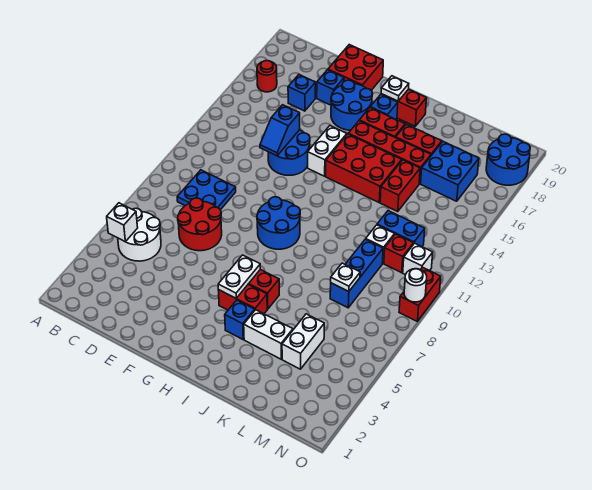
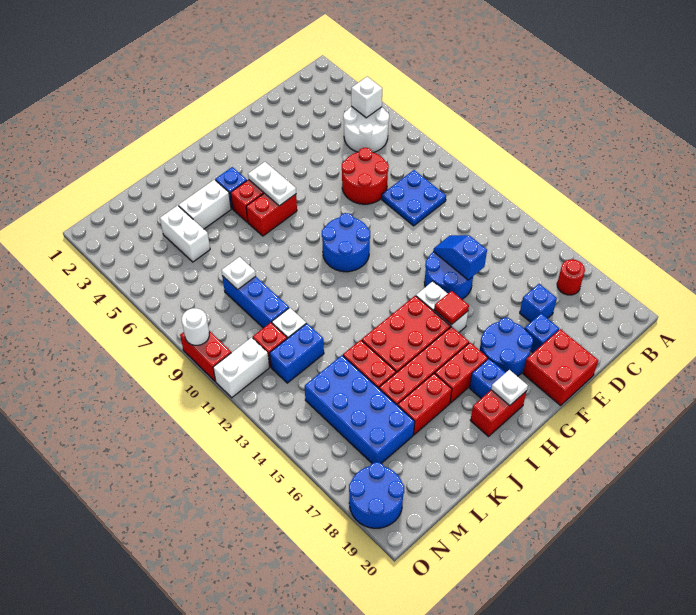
none -> red tile G15 level 2
blue brick L16:M17 level 1 -> blue brick L14:M17 level 1
white brick N11 level 1 -> white brick N11:O11 level 1

